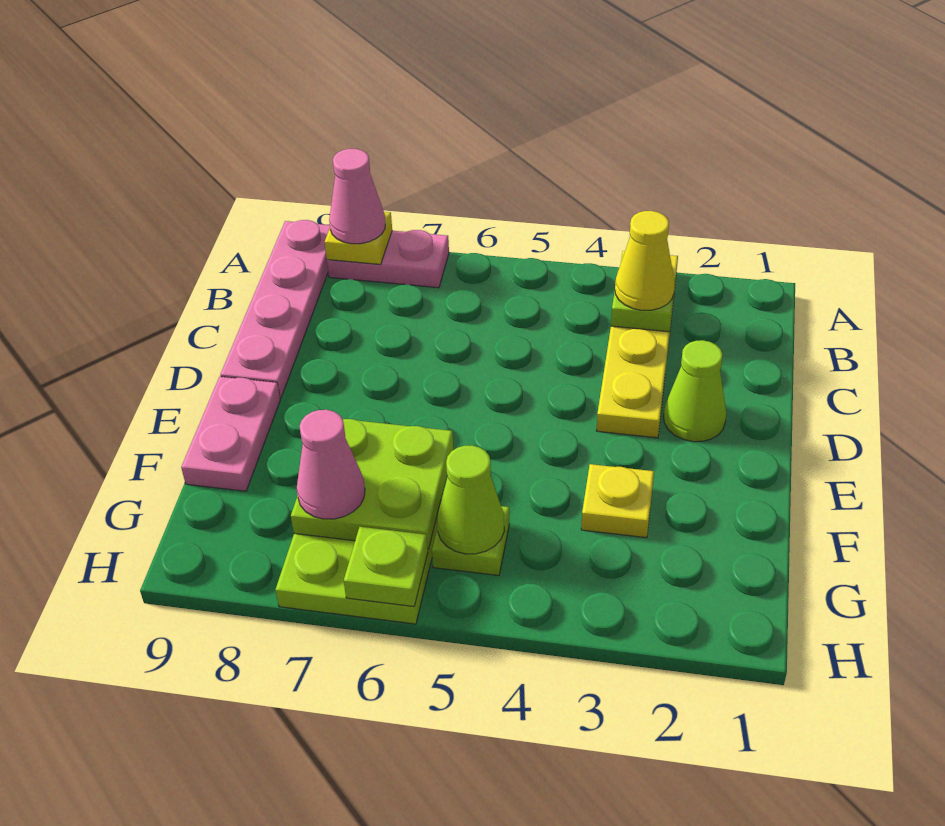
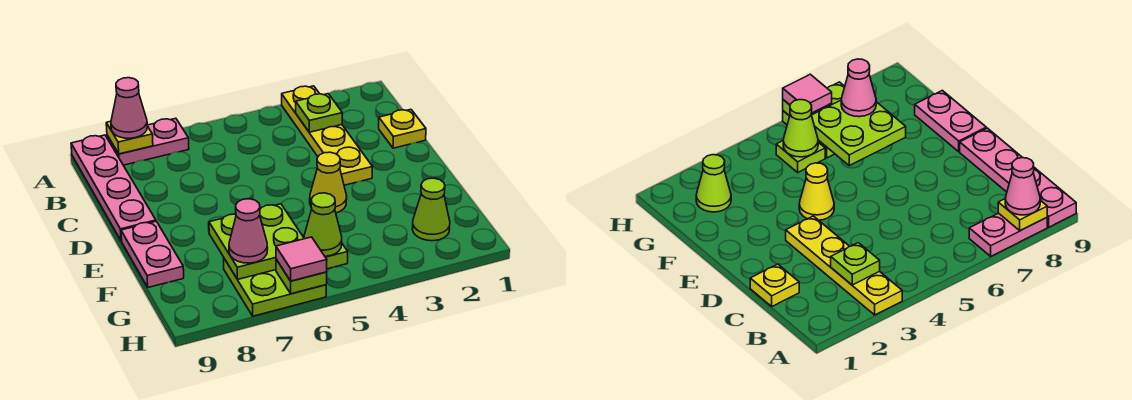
yellow cone B3 level 3 -> yellow cone E4 level 1
lime cone D2 level 1 -> lime cone G2 level 1
yellow plate F3 level 1 -> yellow plate C1 level 1
none -> pink tile H6 level 3

